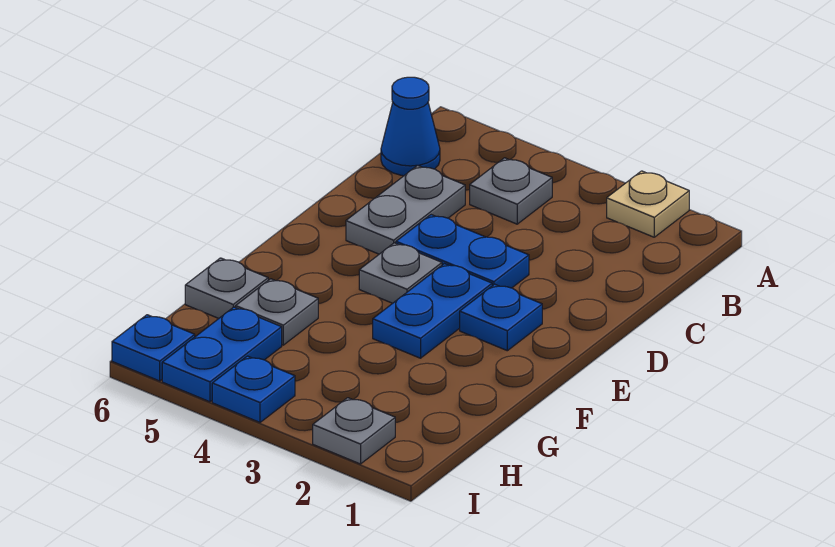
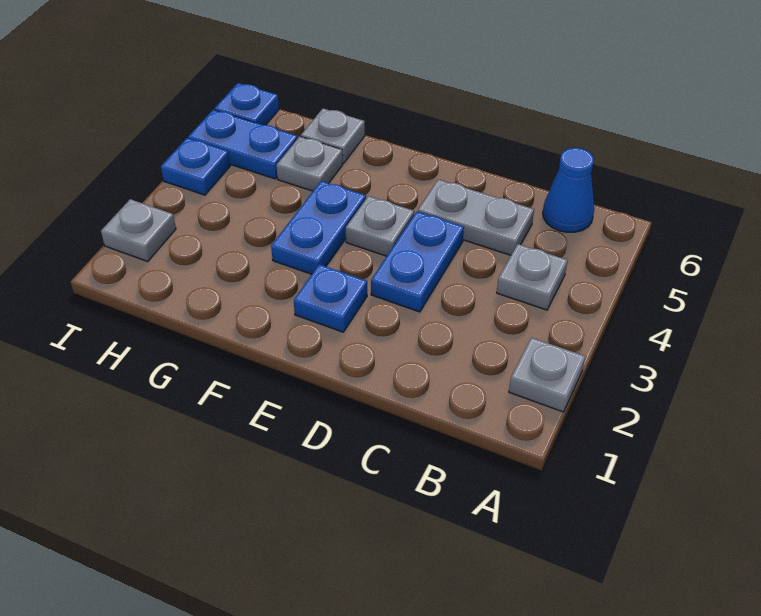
tan plate A2 level 1 -> grey plate A2 level 1
blue plate E3:F3 level 1 -> blue plate F3:F4 level 1

